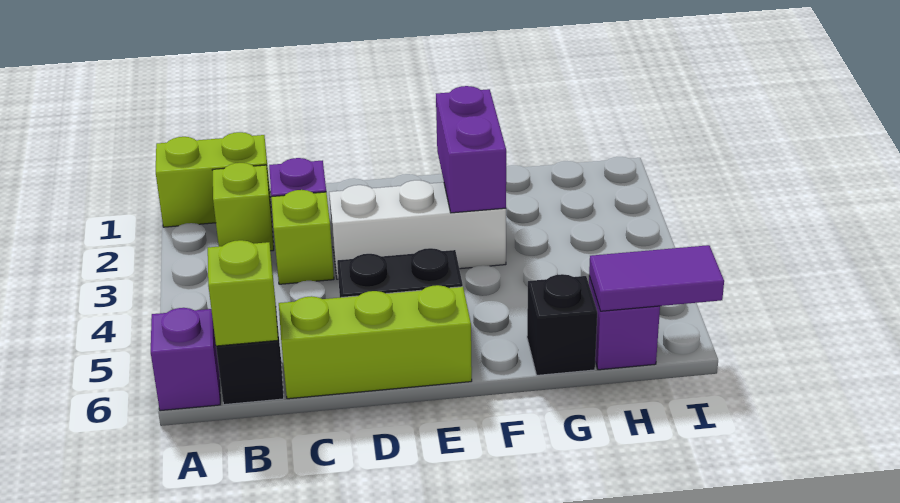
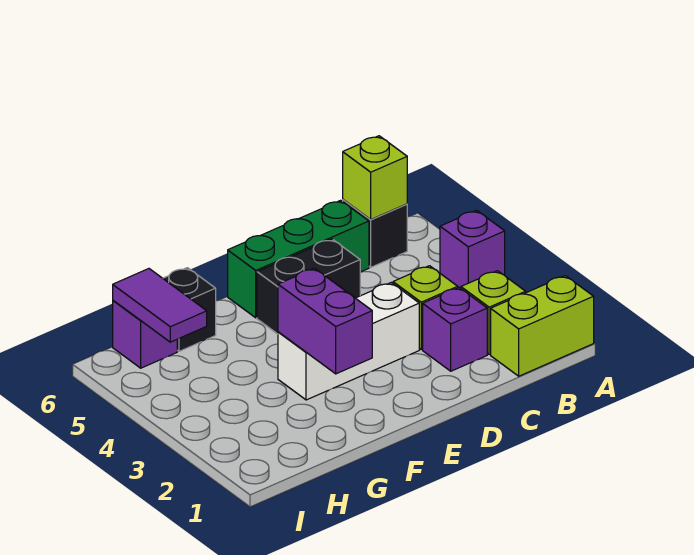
purple brick A6 level 1 -> purple brick A4 level 1
lime brick C6:E6 level 1 -> green brick C6:E6 level 1
purple tile H6:I6 level 2 -> purple tile H5:H6 level 2

